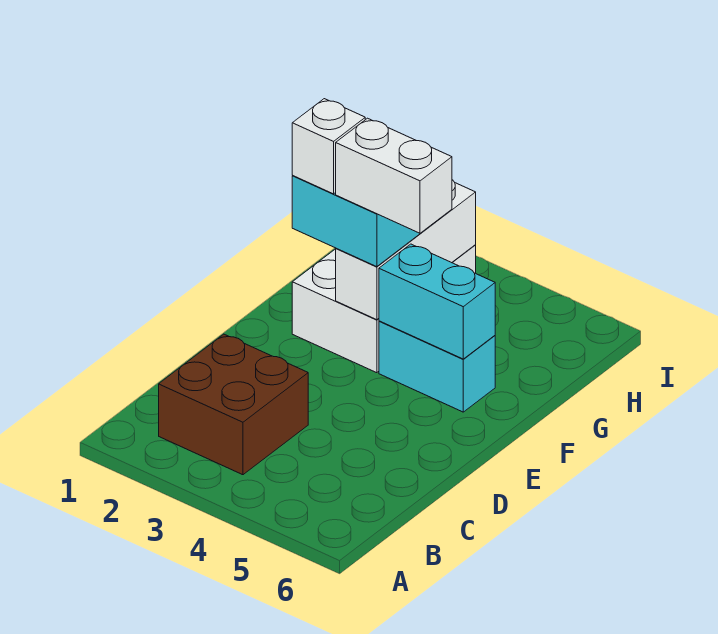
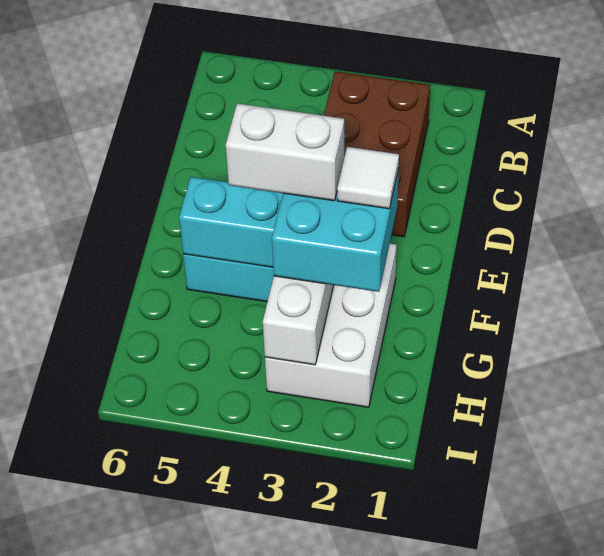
brown brick B2:C3 level 1 -> brown brick B2:D3 level 1
white brick F2 level 4 -> white tile F2 level 4

